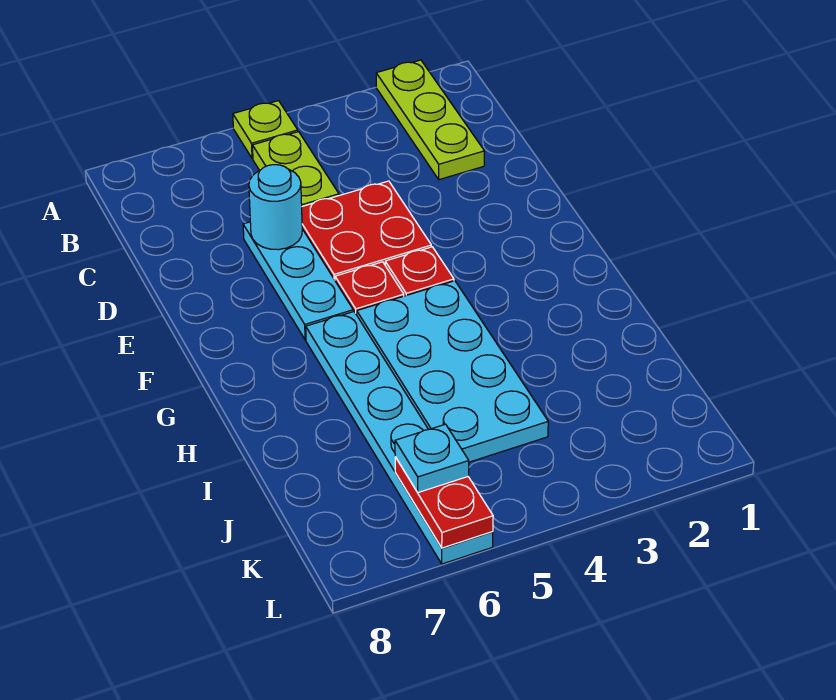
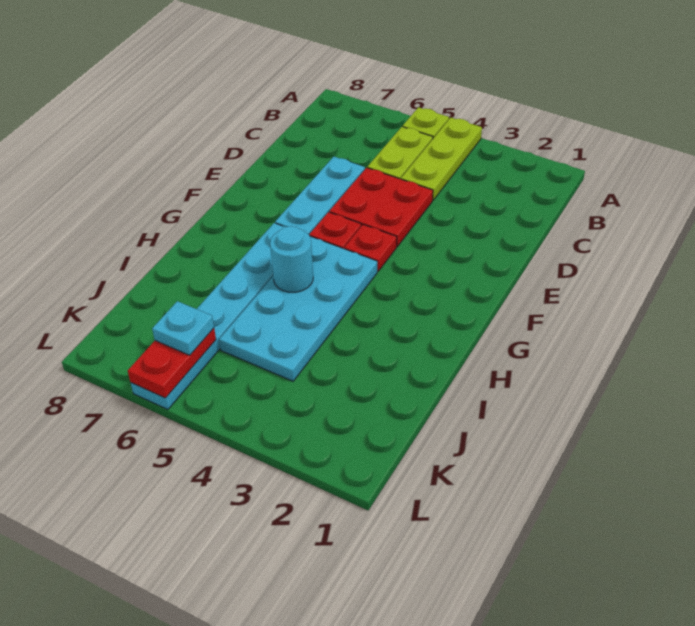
lime plate A2:C2 level 1 -> lime plate A4:C4 level 1
cyan round brick D6 level 2 -> cyan round brick H5 level 2

